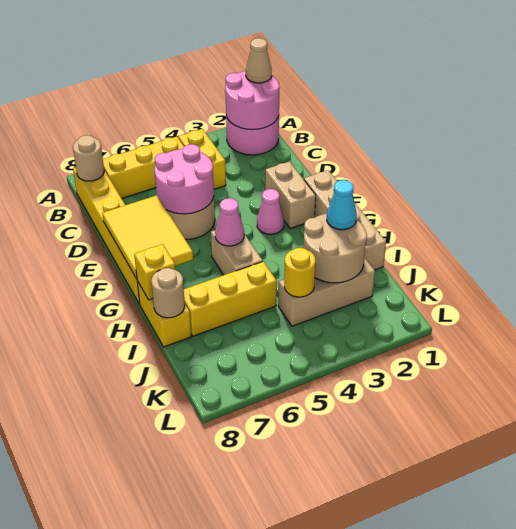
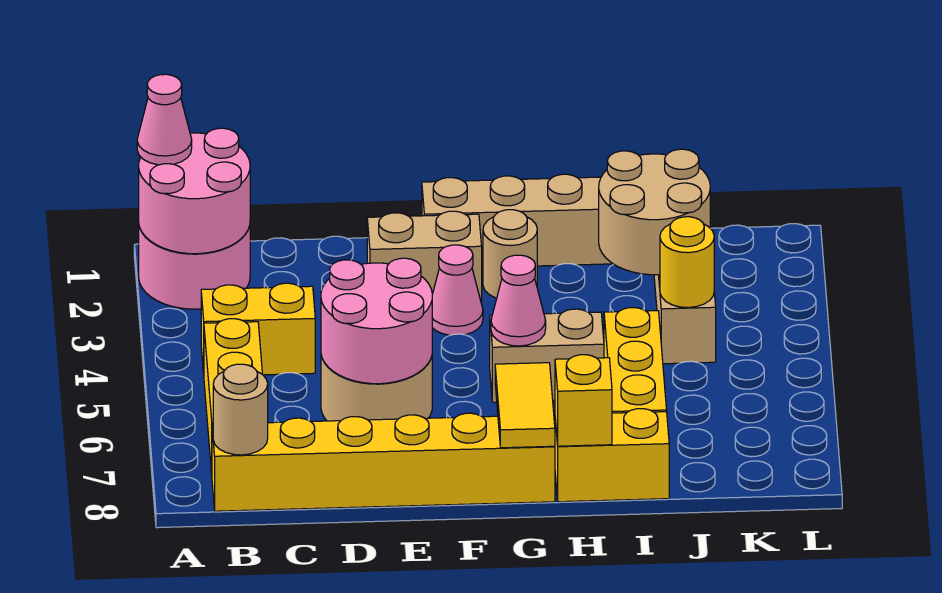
tan cone A1 level 3 -> pink cone A1 level 3
yellow tile E7:G8 level 2 -> yellow tile G7:G8 level 2
cyan cone I2 level 3 -> none
tan round brick I8 level 2 -> tan round brick G2 level 1

